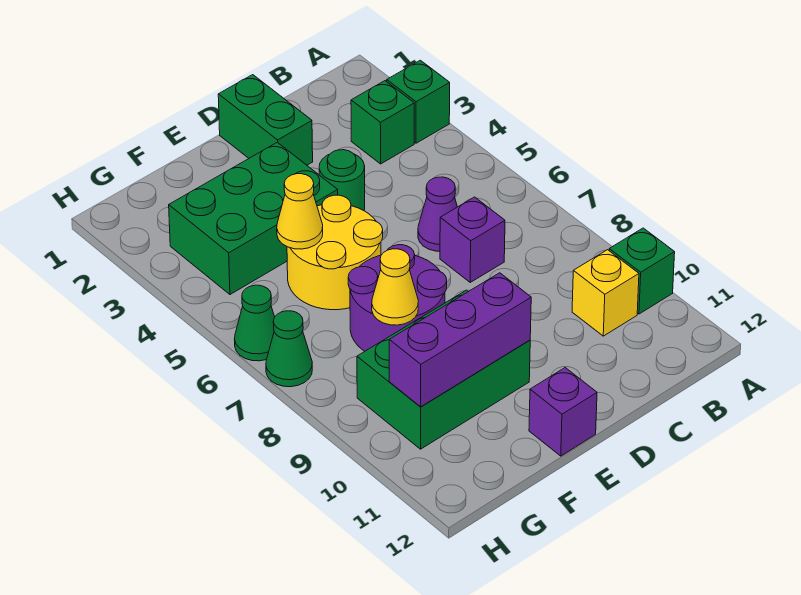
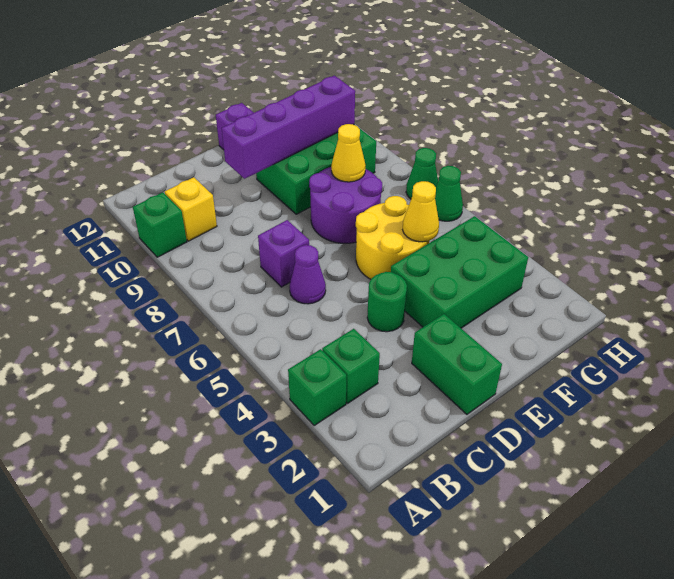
purple brick E10:G10 level 2 -> purple brick D10:G10 level 2

